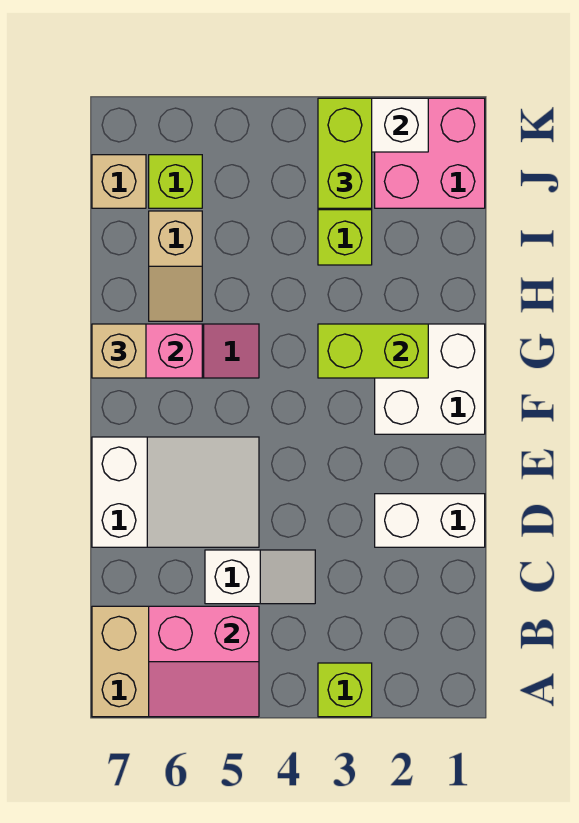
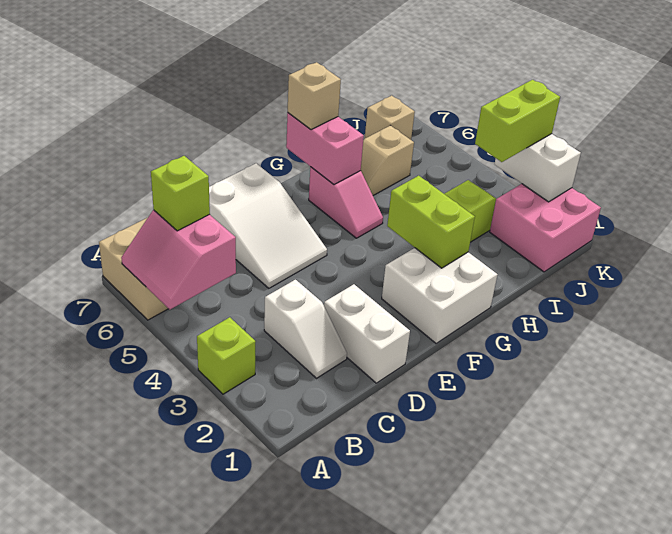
white slope C4:C5 level 1 top 5 -> white slope C2:C3 level 1 top 3
lime brick J6 level 1 -> lime brick B6 level 3

